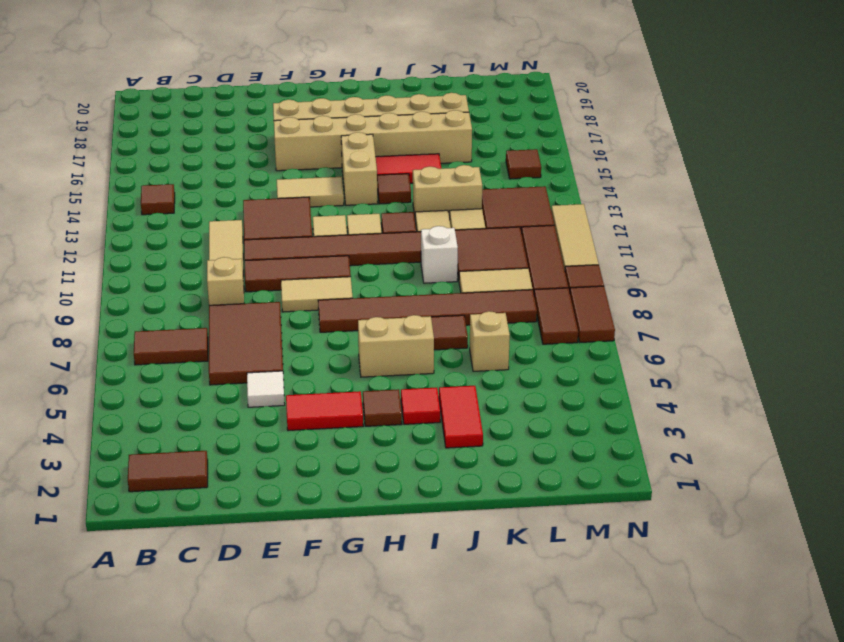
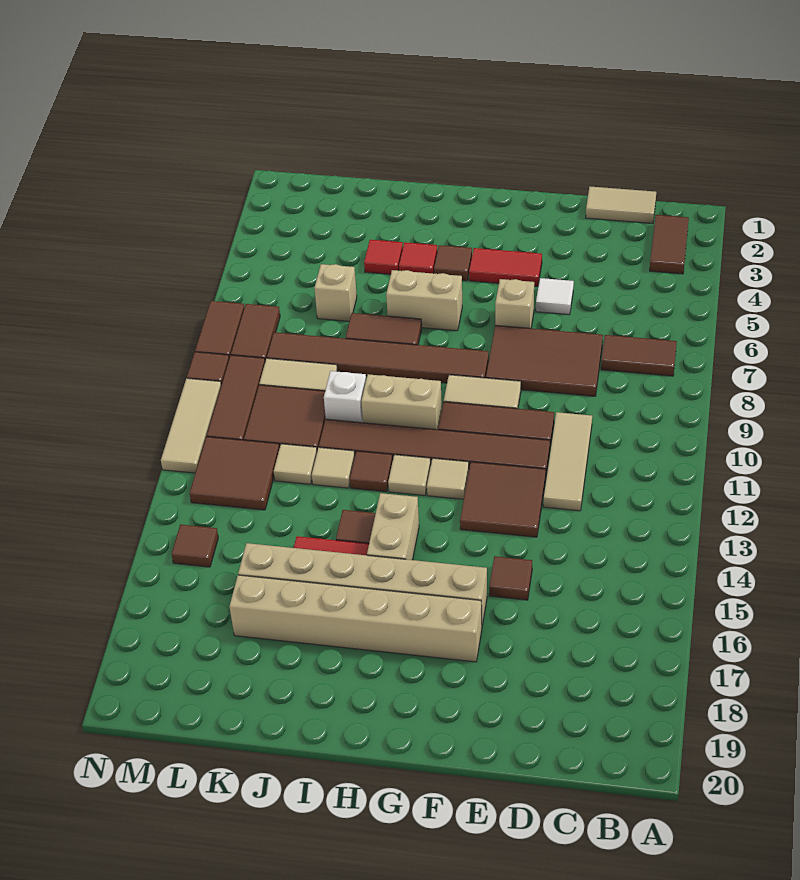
brown tile B2:C2 level 1 -> brown tile B2:B3 level 1
brown tile B14 level 1 -> brown tile E15 level 1
brown tile D6:E8 level 1 -> brown tile D7:F8 level 1
tan brick D9 level 1 -> tan brick F6 level 1
tan tile F14:G14 level 1 -> tan tile C1:D1 level 1
red tile J3:J4 level 1 -> red tile J4 level 1
tan brick J13:K13 level 1 -> tan brick H10:I10 level 1

